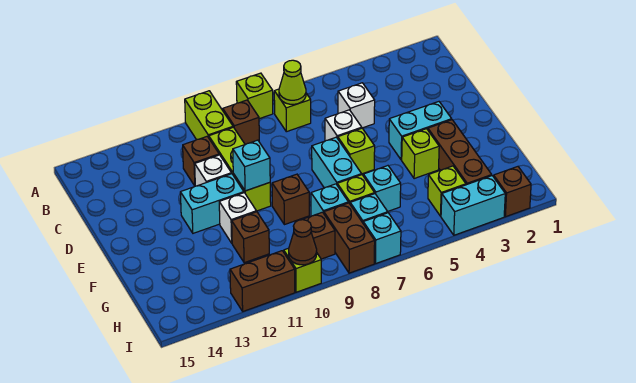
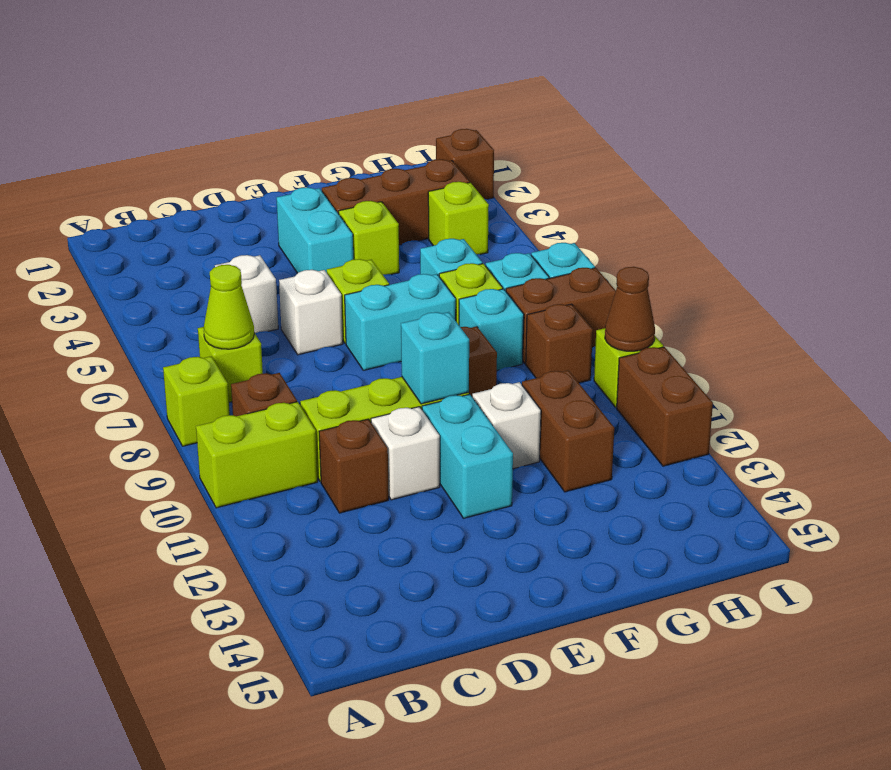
brown brick G11 level 1 -> brown brick G11:G12 level 1
cyan brick I3:I4 level 1 -> none

